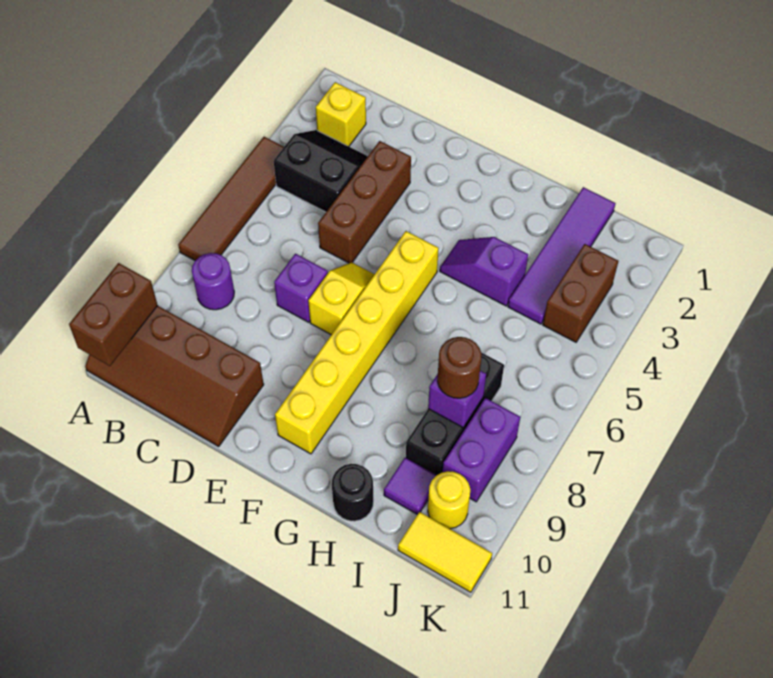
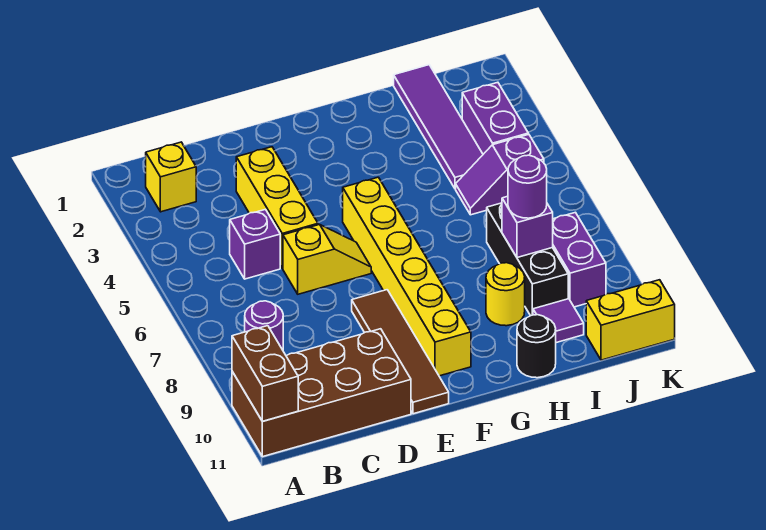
brown tile A4:A7 level 1 -> brown tile E8:E11 level 1
brown slope A10:D11 level 1 top 10 -> brown brick A10:D11 level 1
black slope B3:C4 level 1 top 4 -> none
brown brick D3:D5 level 1 -> yellow brick D3:D5 level 1
purple brick D7 level 1 -> purple brick C5 level 1
yellow slope E6:E7 level 1 top 7 -> yellow slope D6:E6 level 1 top D
purple slope G4:H4 level 1 top H -> purple slope I5:J5 level 1 top J
brown round brick I8 level 3 -> purple round brick I8 level 3
brown brick J3:J4 level 1 -> purple brick J3:J4 level 1
yellow round brick J10 level 1 -> yellow round brick H9 level 1
yellow tile J11:K11 level 1 -> yellow brick J11:K11 level 1

